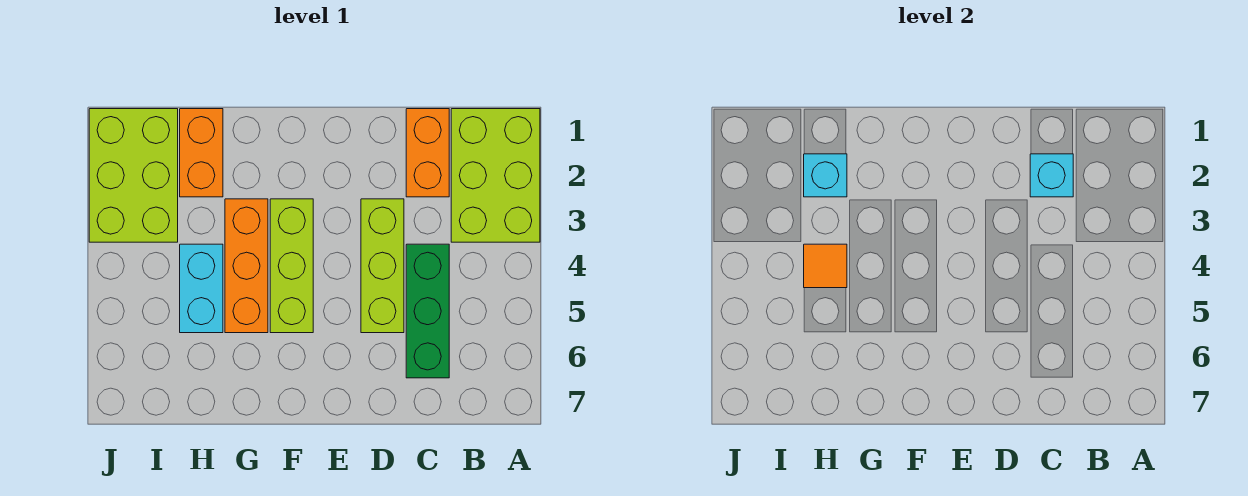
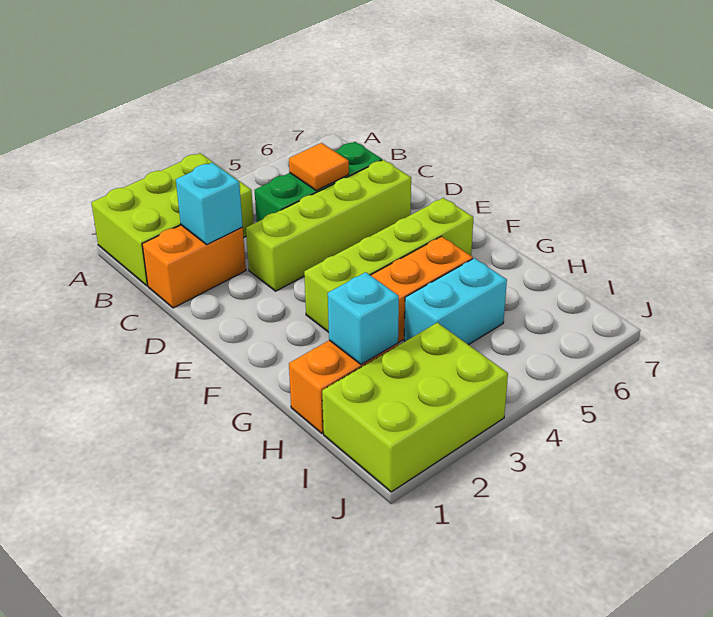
lime brick D3:D5 level 1 -> lime brick D3:D6 level 1
lime brick F3:F5 level 1 -> lime brick F3:F6 level 1
orange tile H4 level 2 -> orange tile C5 level 2

